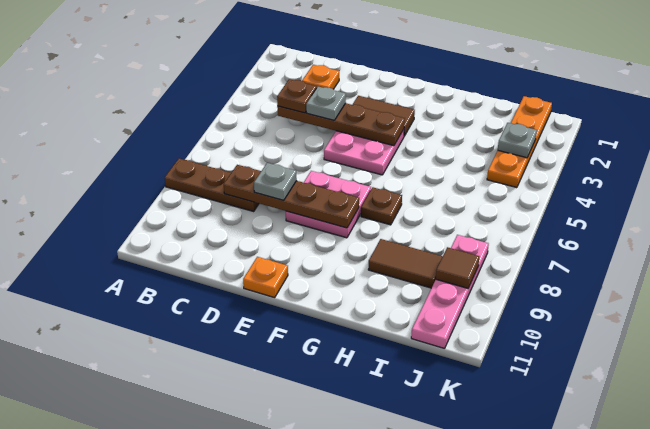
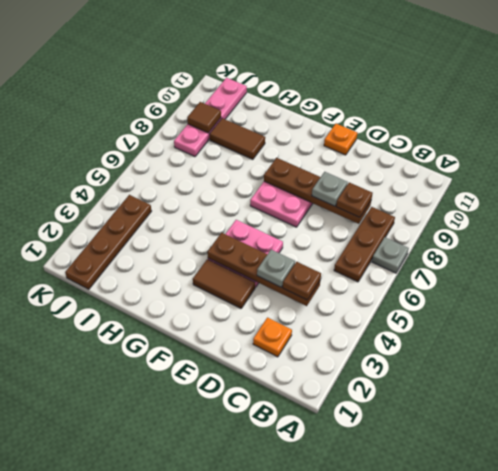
brown plate A8:C8 level 1 -> brown plate B6:B8 level 1
brown plate G7 level 1 -> brown plate C8 level 3
orange plate J1:J4 level 1 -> brown plate J1:J4 level 1
grey plate J3 level 2 -> grey plate A7 level 1

